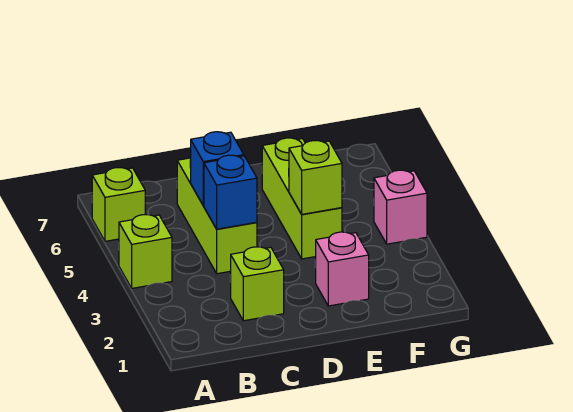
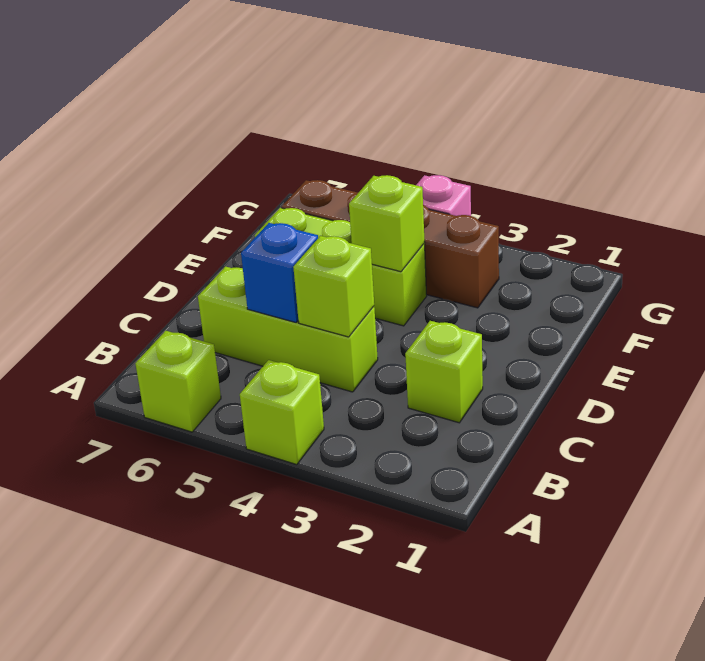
blue brick C4 level 2 -> lime brick C4 level 2
pink brick E2 level 1 -> none
none -> brown brick F3:F6 level 1

